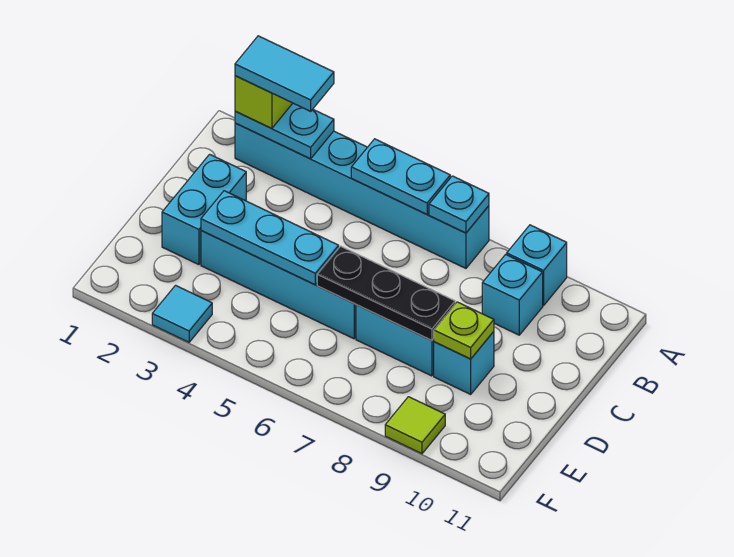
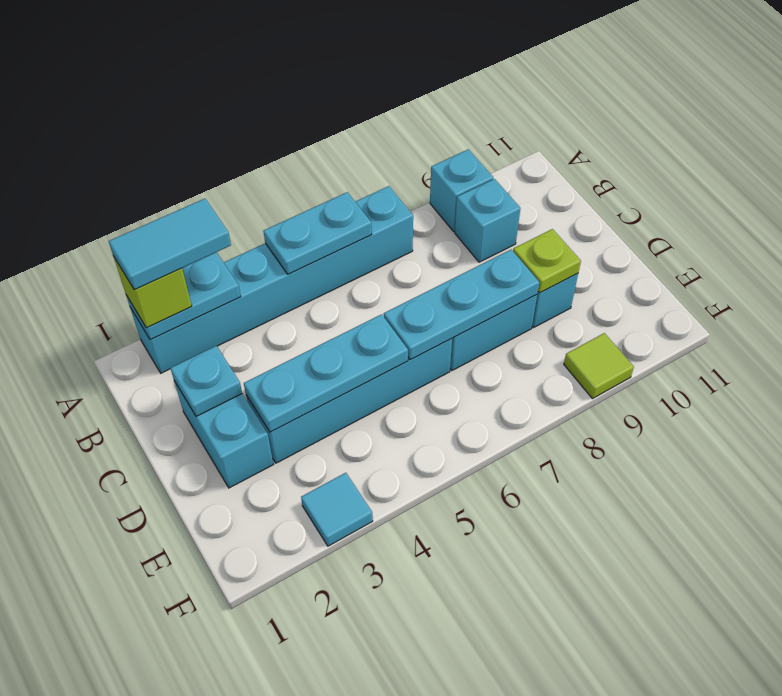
cyan plate A7 level 2 -> cyan plate C2 level 2
black plate D6:D8 level 2 -> cyan plate D6:D8 level 2

